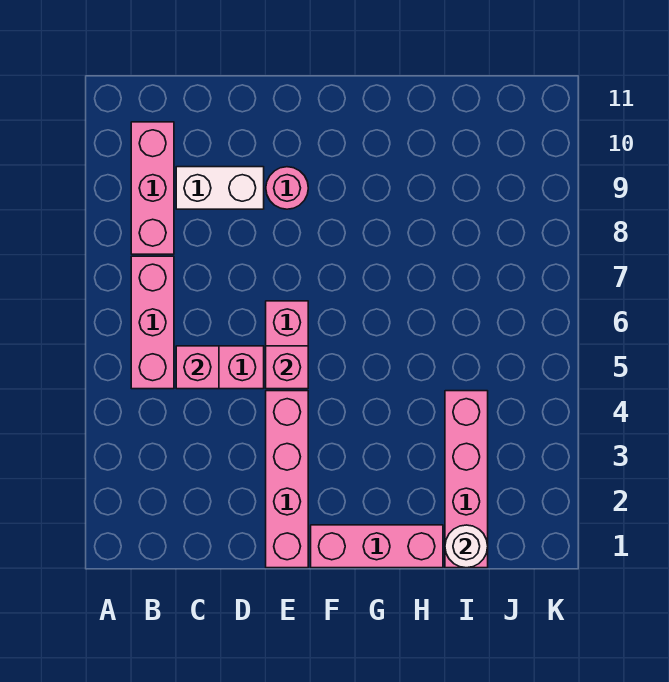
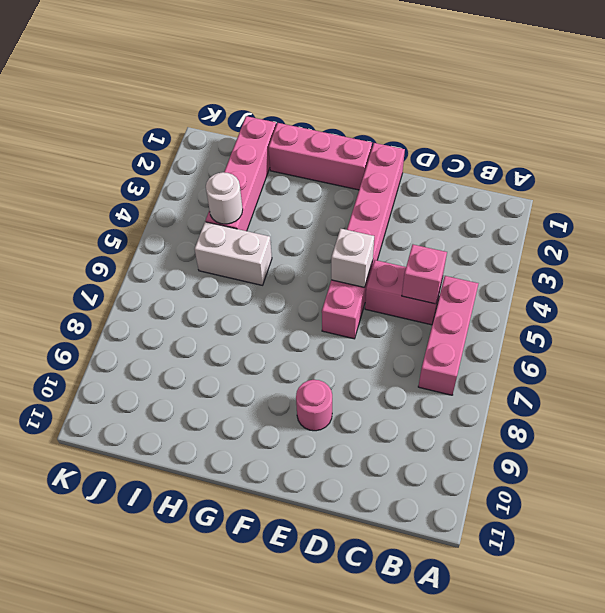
pink brick B8:B10 level 1 -> none
white brick C9:D9 level 1 -> white brick H5:I5 level 1
pink brick E5 level 2 -> white brick E5 level 2
white round brick I1 level 2 -> white round brick I4 level 2

